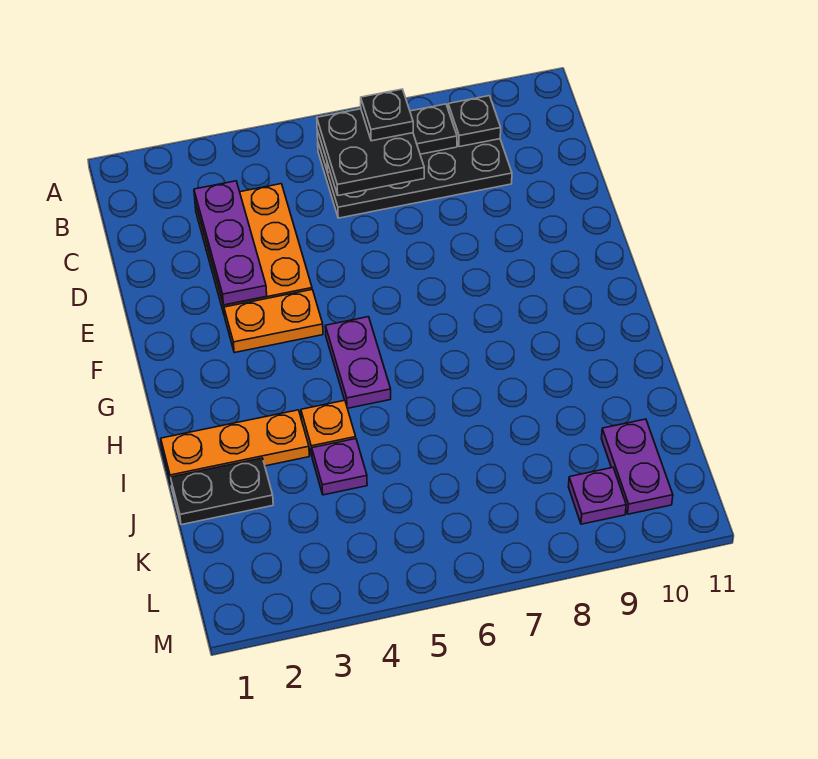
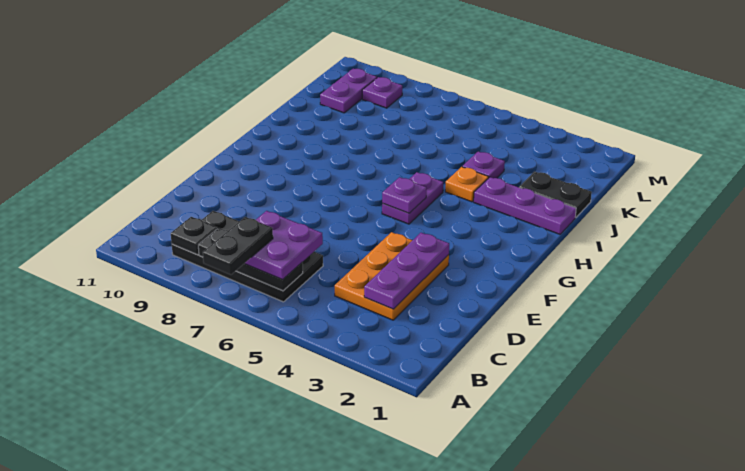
black plate B6:C7 level 3 -> purple plate B6:C7 level 3
black plate B7 level 4 -> black plate A7:B7 level 4
orange plate F3:F4 level 1 -> none
none -> purple plate G5 level 2
orange plate I1:I3 level 1 -> purple plate I1:I3 level 1

